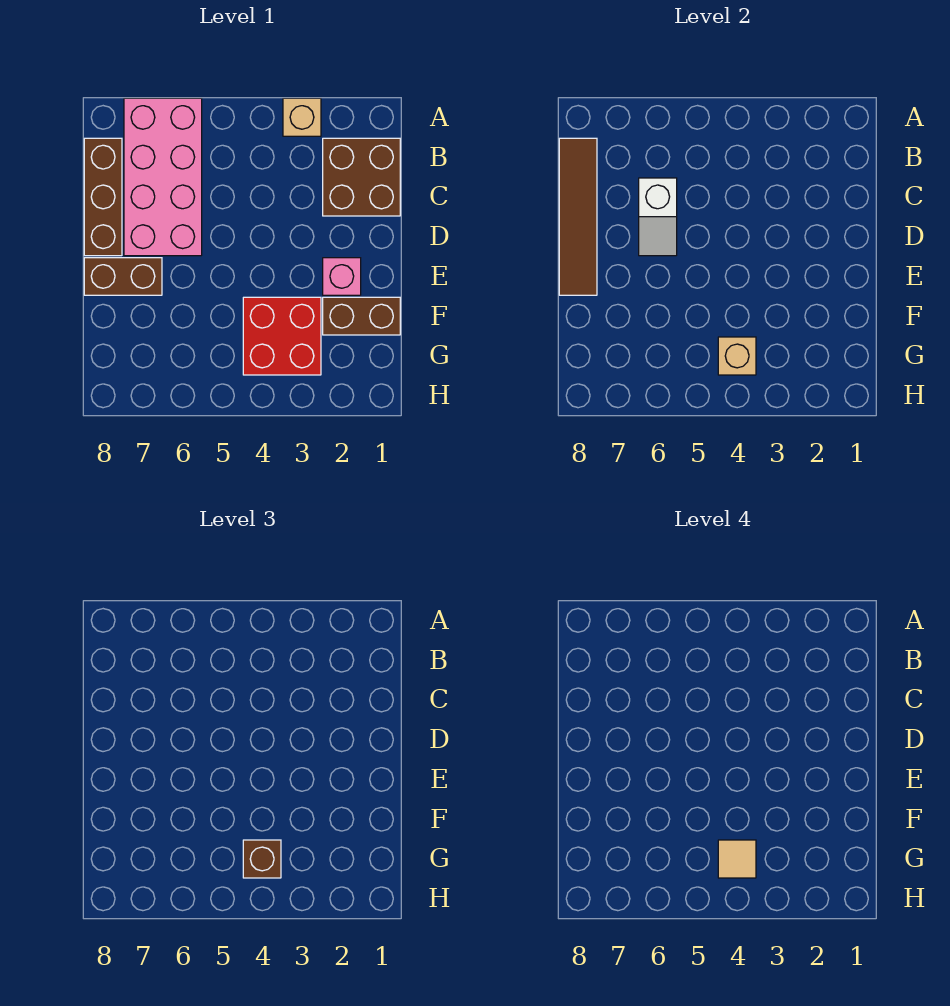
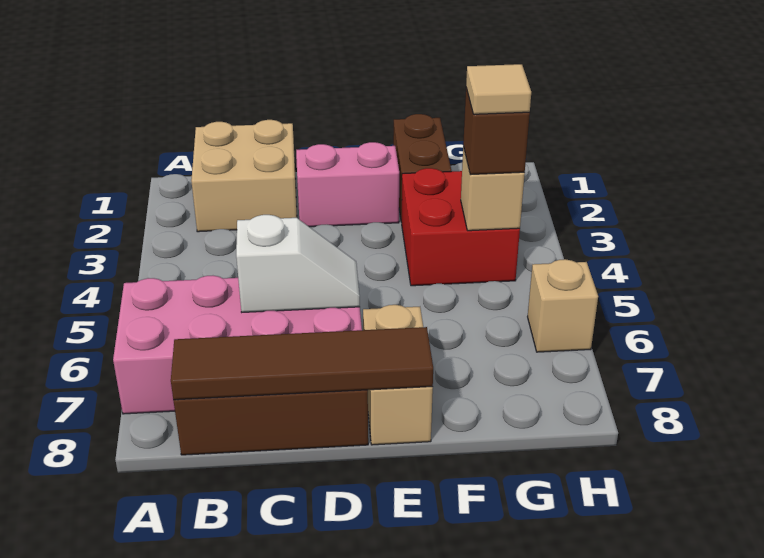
tan brick A3 level 1 -> tan brick H6 level 1
brown brick B1:C2 level 1 -> tan brick B1:C2 level 1
pink brick E2 level 1 -> pink brick D2:E2 level 1
brown brick E7:E8 level 1 -> tan brick E7:E8 level 1

